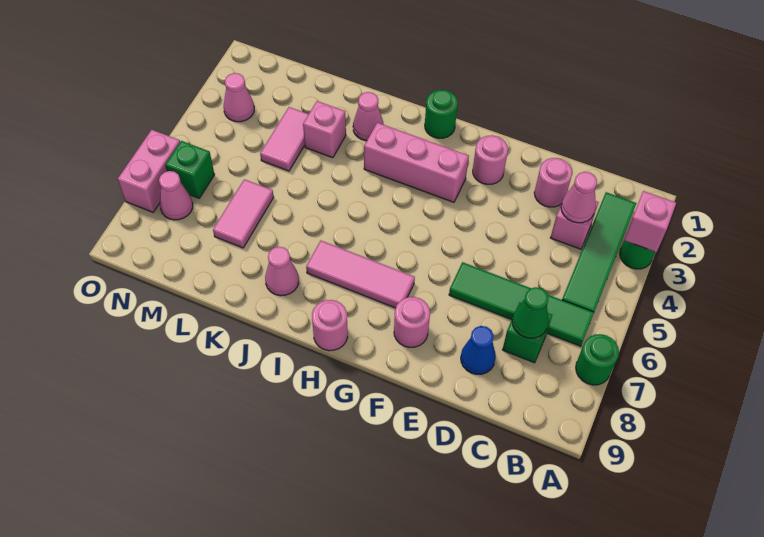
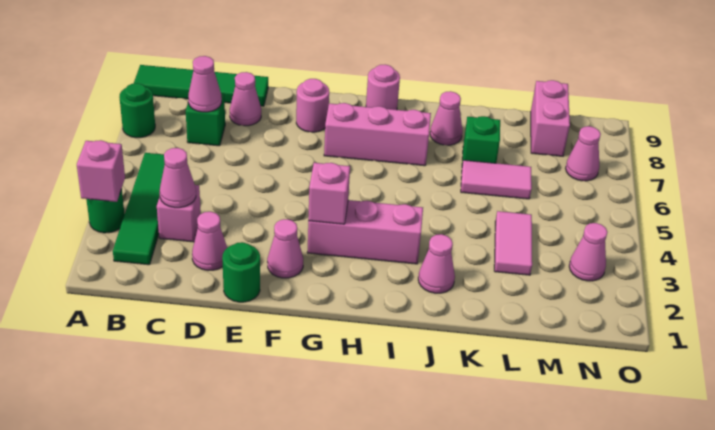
green tile B6:E6 level 1 -> green tile A9:D9 level 1
green cone C7 level 2 -> pink cone C7 level 2
pink round brick D2 level 1 -> pink cone D2 level 1
blue cone D8 level 1 -> pink cone D8 level 1
pink round brick F2 level 1 -> pink cone F2 level 1
pink tile G7:I7 level 1 -> pink brick G7:I7 level 1
green round brick H1 level 1 -> green round brick E1 level 1
pink brick K3 level 1 -> pink brick G3 level 2
pink tile L6:L7 level 1 -> pink tile K6:L6 level 1
green brick N6 level 1 -> green brick K7 level 1
pink brick O6:O7 level 1 -> pink brick M8:M9 level 1

